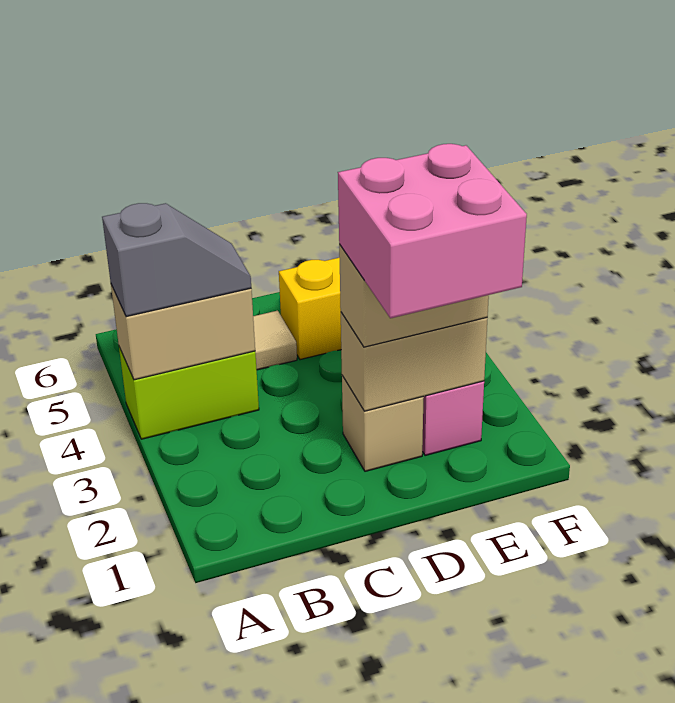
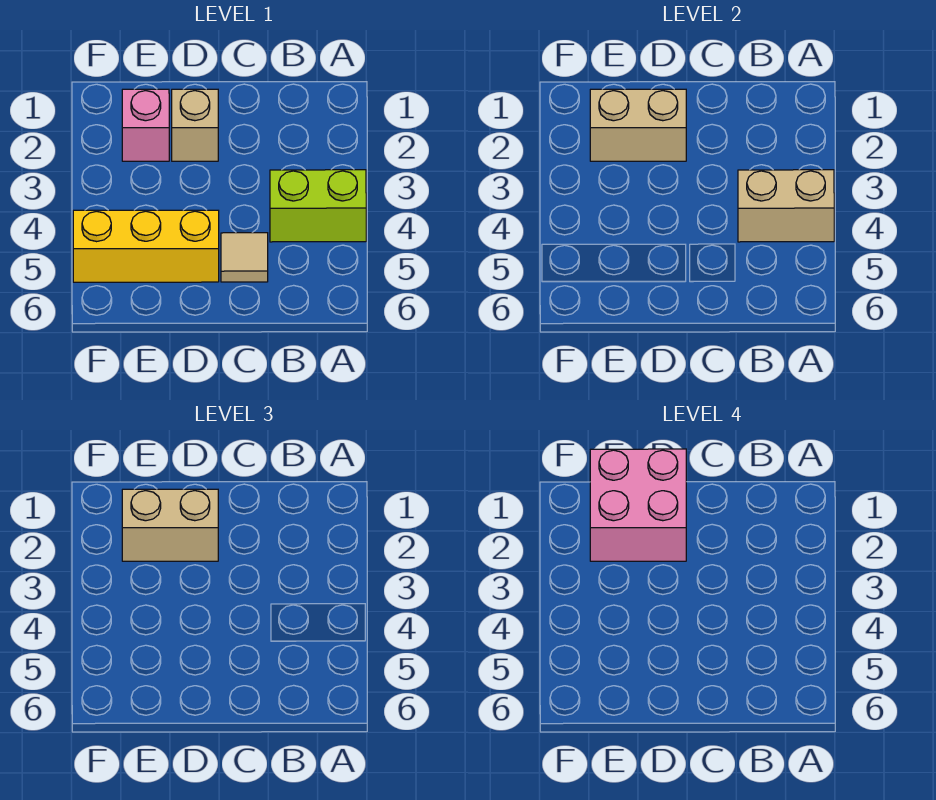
grey slope A4:B4 level 3 top A -> none

